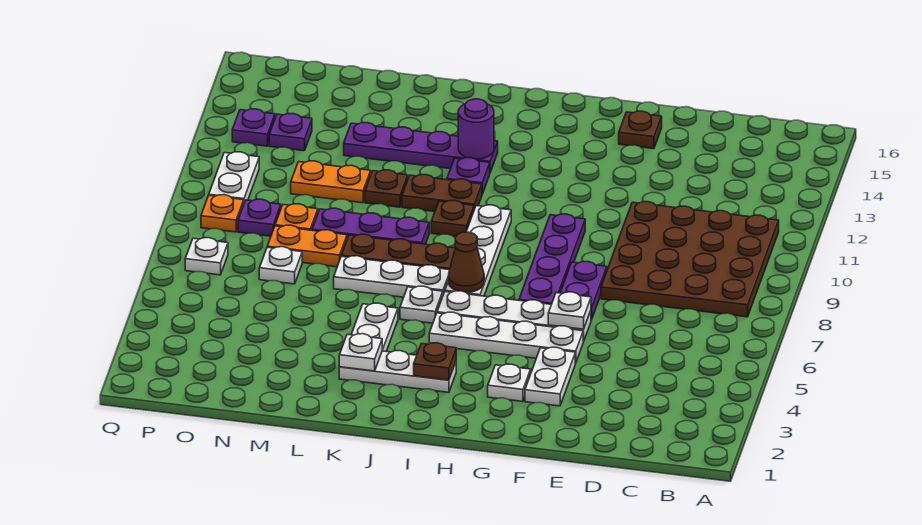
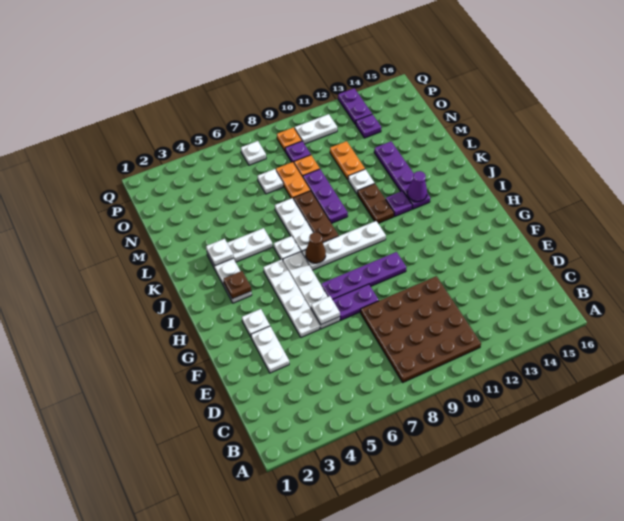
white plate F3:F4 level 1 -> white plate E3:F3 level 1
brown plate F15 level 1 -> none
brown plate J10 level 1 -> none
purple round brick J13 level 2 -> purple cone J13 level 2
brown plate L11 level 1 -> white plate L11 level 1
purple plate P13 level 1 -> purple plate P13:Q13 level 1

